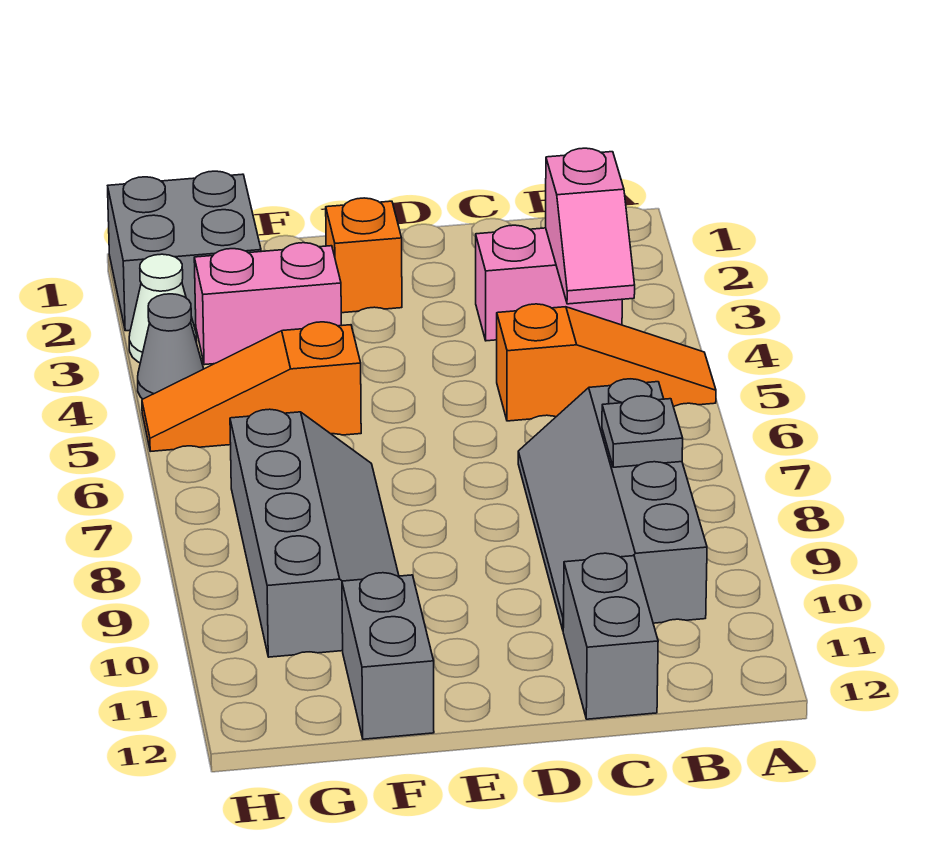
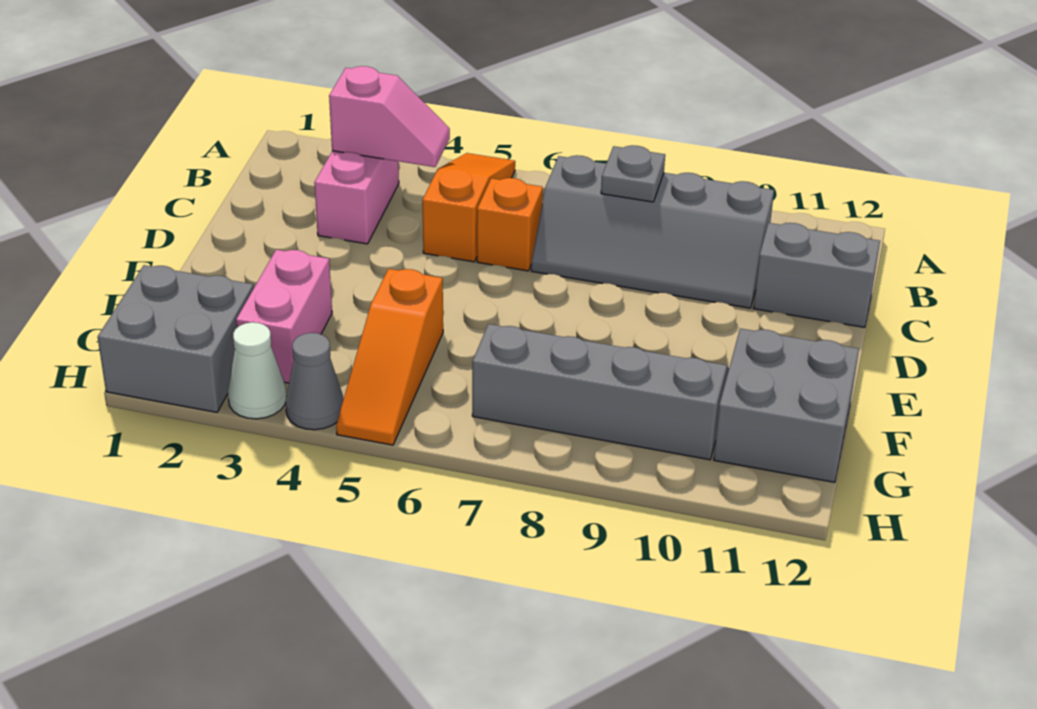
orange brick E2 level 1 -> orange brick C6 level 1
grey brick F11:F12 level 1 -> grey brick F11:G12 level 1

